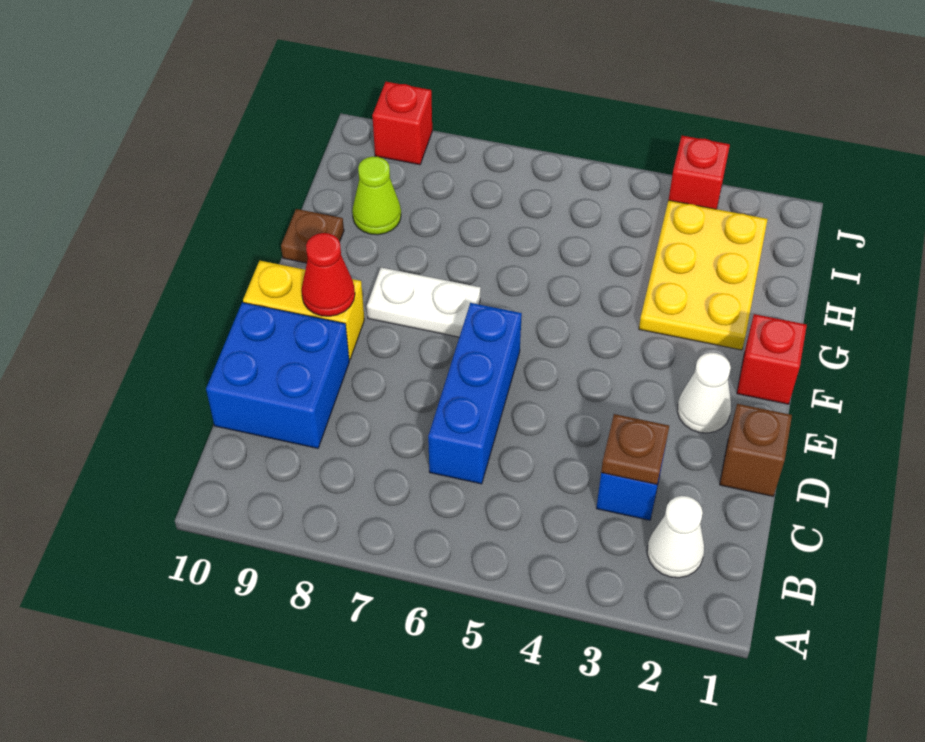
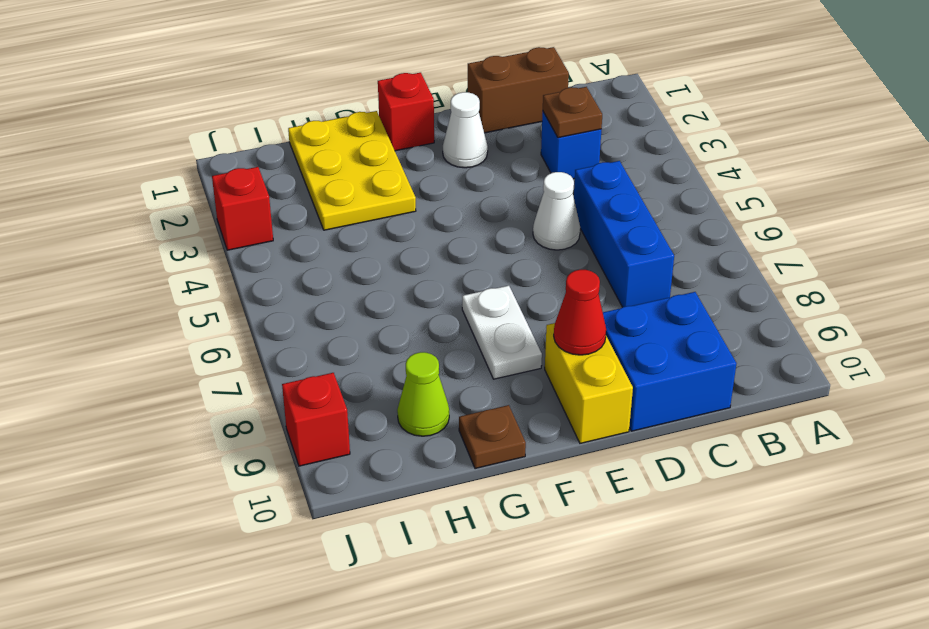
white cone B2 level 1 -> white cone D5 level 1
blue brick C6:E6 level 1 -> blue brick C5:C7 level 1
brown brick D1 level 1 -> brown brick C1:D1 level 1
yellow plate G2:I3 level 1 -> yellow plate G1:H3 level 1

